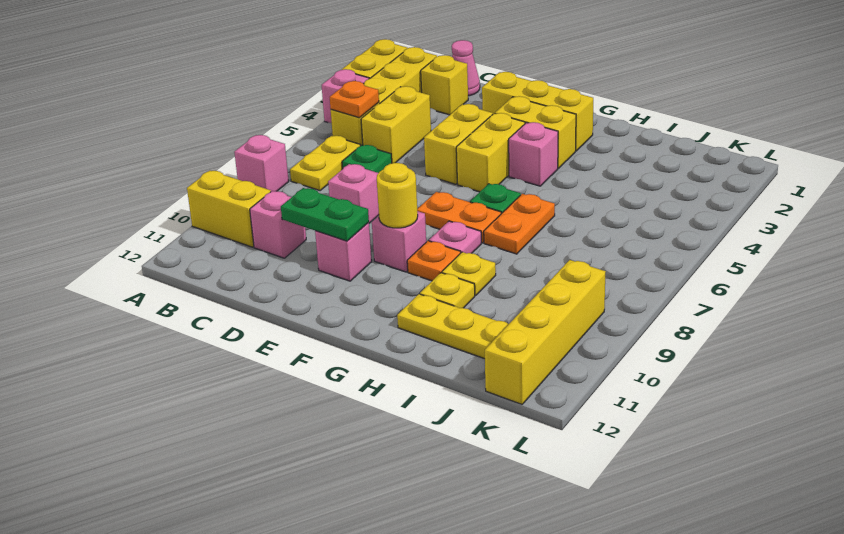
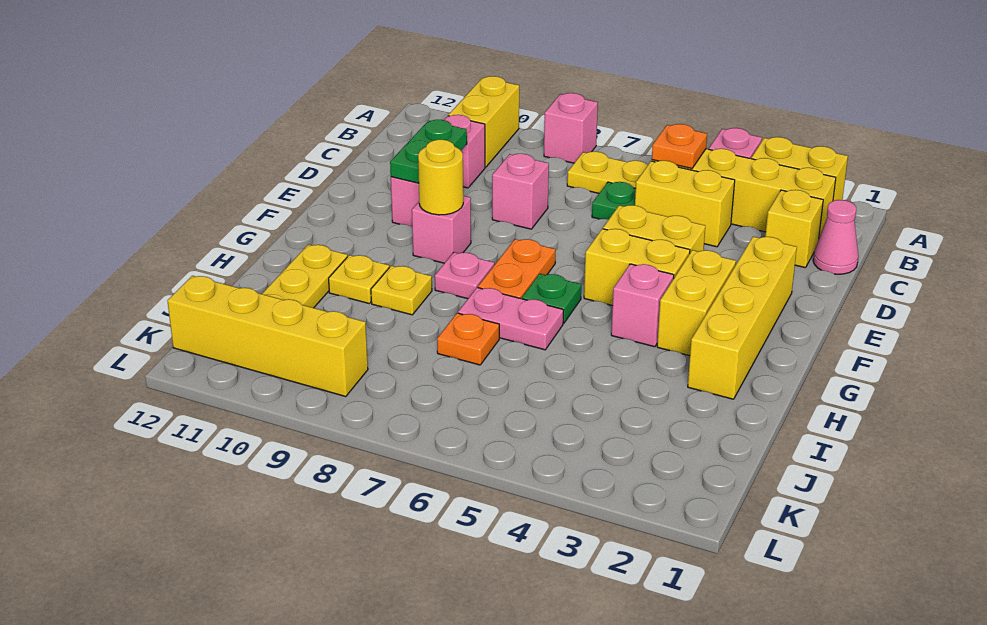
yellow brick E2:G2 level 1 -> yellow brick E2:H2 level 1
orange plate G9 level 1 -> orange plate I7 level 1
orange plate H6:H7 level 1 -> pink plate H6:H7 level 1

